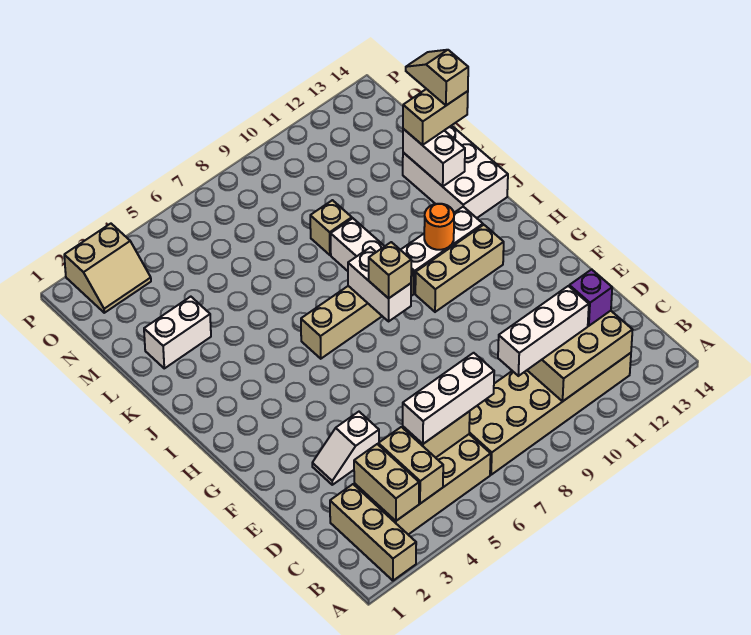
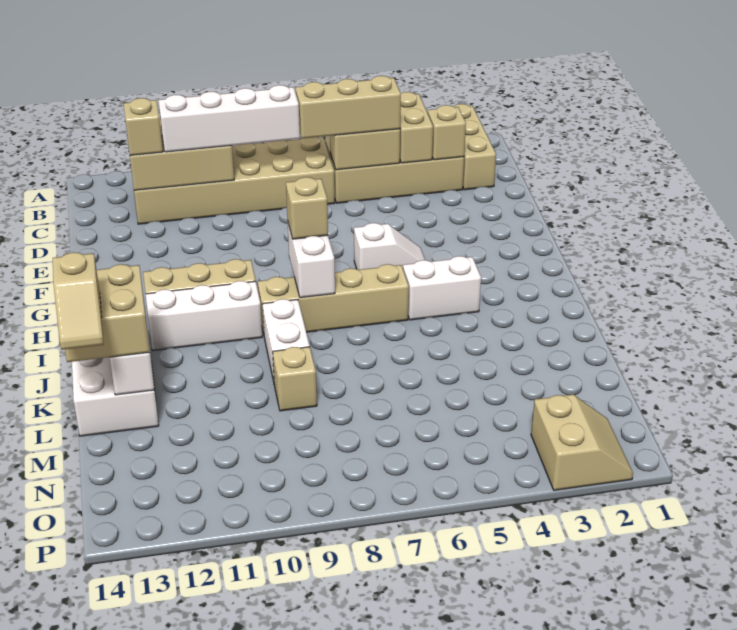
tan brick B3:C3 level 2 -> tan brick C3 level 2
white brick C5:C7 level 3 -> tan brick C5:C7 level 3
white brick C9:C11 level 3 -> white brick C8:C11 level 3
purple brick C12 level 3 -> tan brick C12 level 3
white slope E3:E4 level 1 top 4 -> white slope G5:G6 level 1 top 6
orange round brick I11 level 2 -> none
white brick L2:L3 level 1 -> white brick I4:I5 level 1
tan brick L13:L14 level 3 -> tan brick K13:L14 level 3
tan slope O2:P3 level 1 top P -> tan slope O2:P3 level 1 top 3

